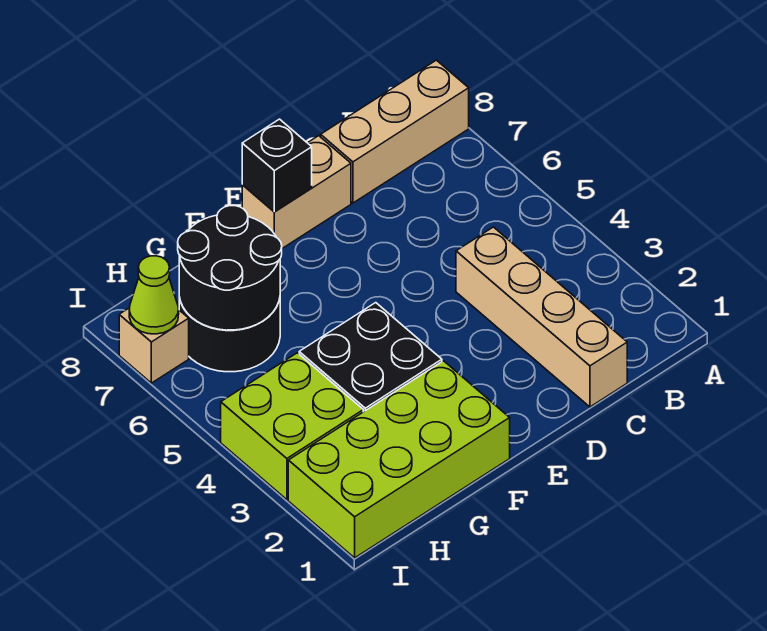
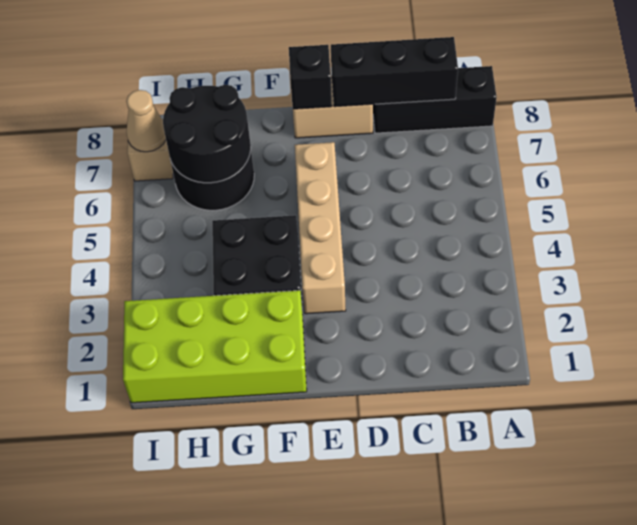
tan brick A8:C8 level 1 -> black brick A8:C8 level 1
none -> black brick B8:D8 level 2
tan brick C1:C4 level 1 -> tan brick E3:E6 level 1
lime brick H3:I4 level 1 -> none
lime cone I7 level 2 -> tan cone I7 level 2

